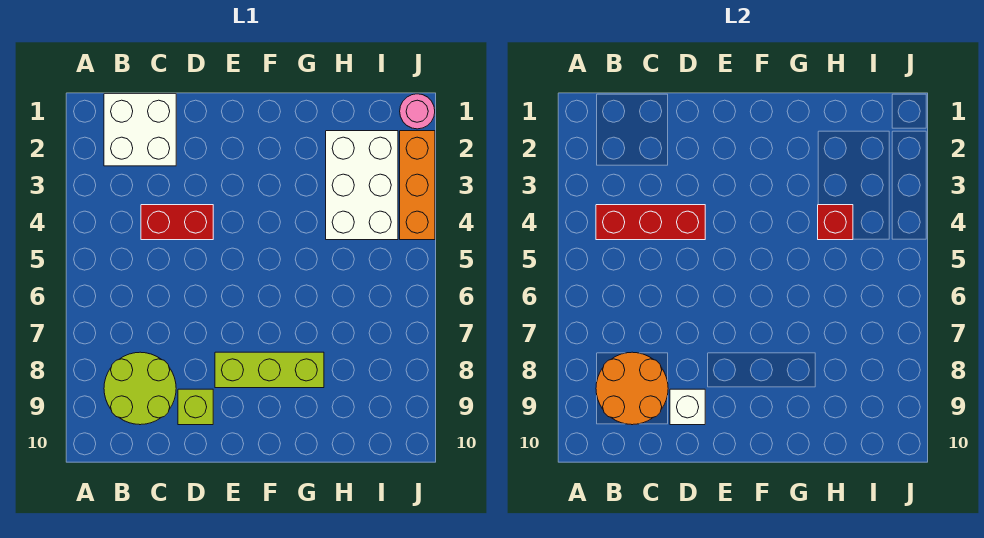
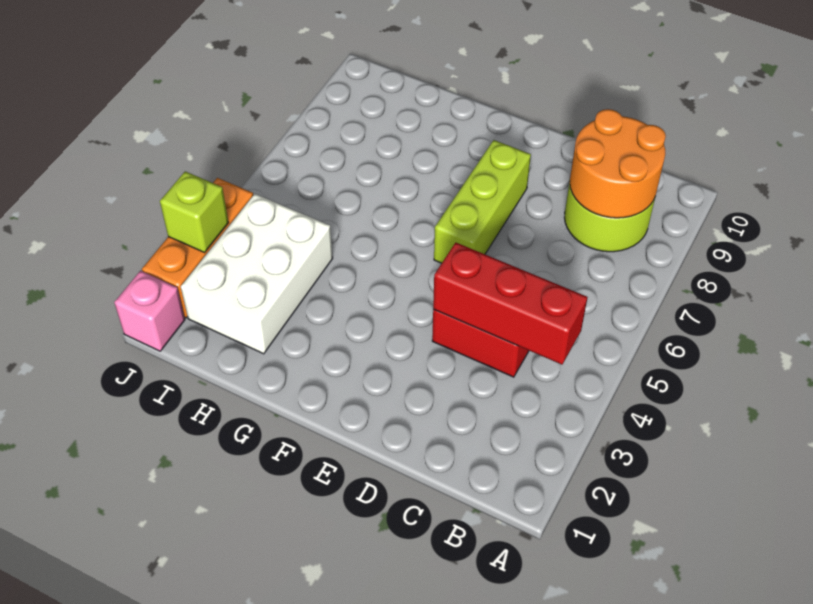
white brick B1:C2 level 1 -> none
lime brick D9 level 1 -> lime brick J3 level 2
white brick D9 level 2 -> none
lime brick E8:G8 level 1 -> lime brick E6:E8 level 1
red brick H4 level 2 -> none
pink round brick J1 level 1 -> pink brick J1 level 1

